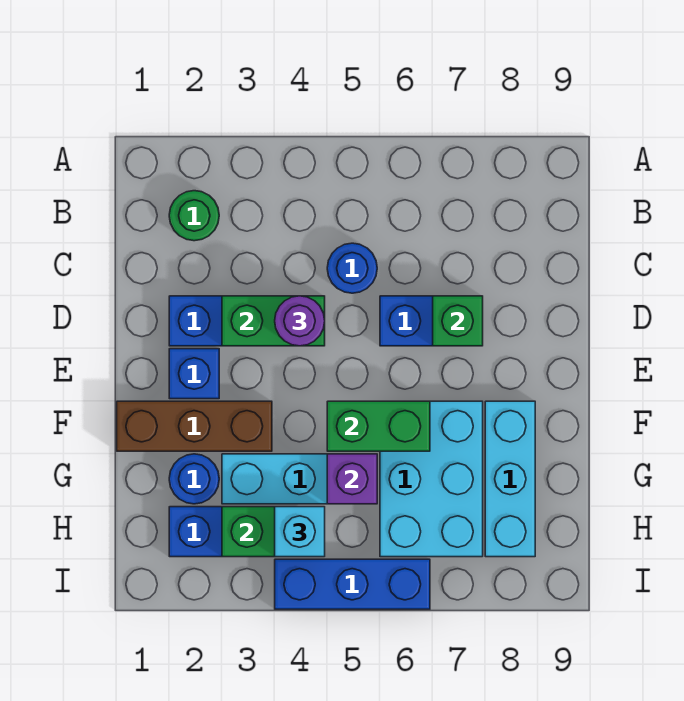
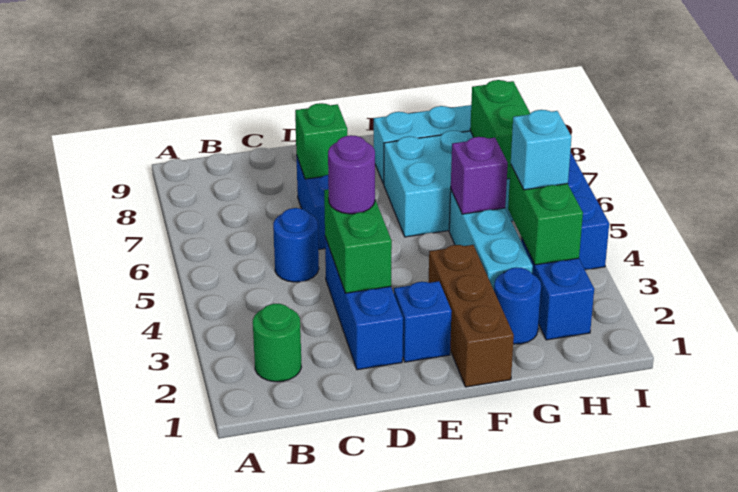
green brick F5:F6 level 2 -> green brick H6:H7 level 2

